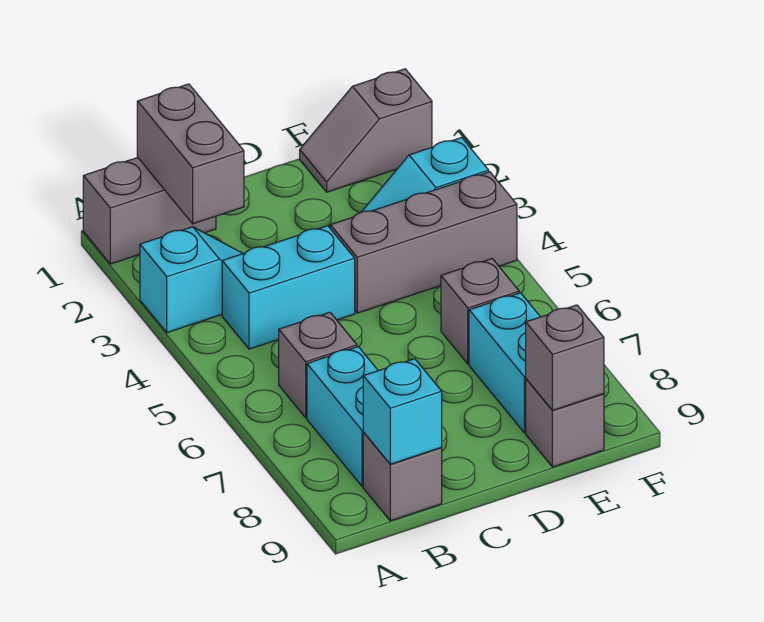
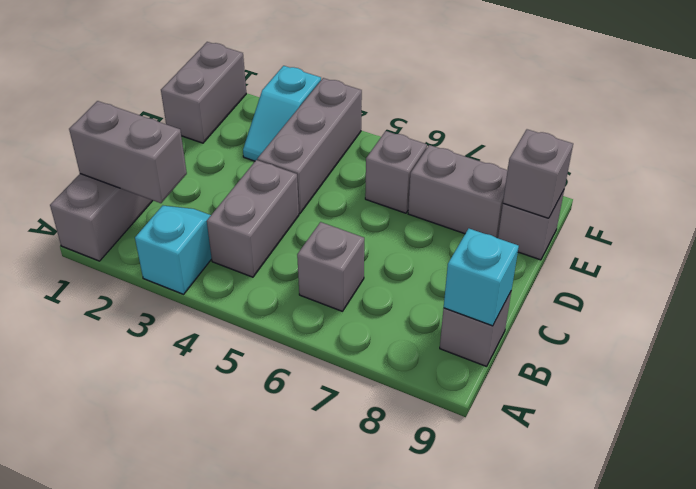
cyan brick B4:C4 level 1 -> grey brick B4:C4 level 1
cyan brick B7:B8 level 1 -> none
grey slope E1:F1 level 1 top F -> grey brick E1:F1 level 1
cyan brick E7:E8 level 1 -> grey brick E7:E8 level 1

